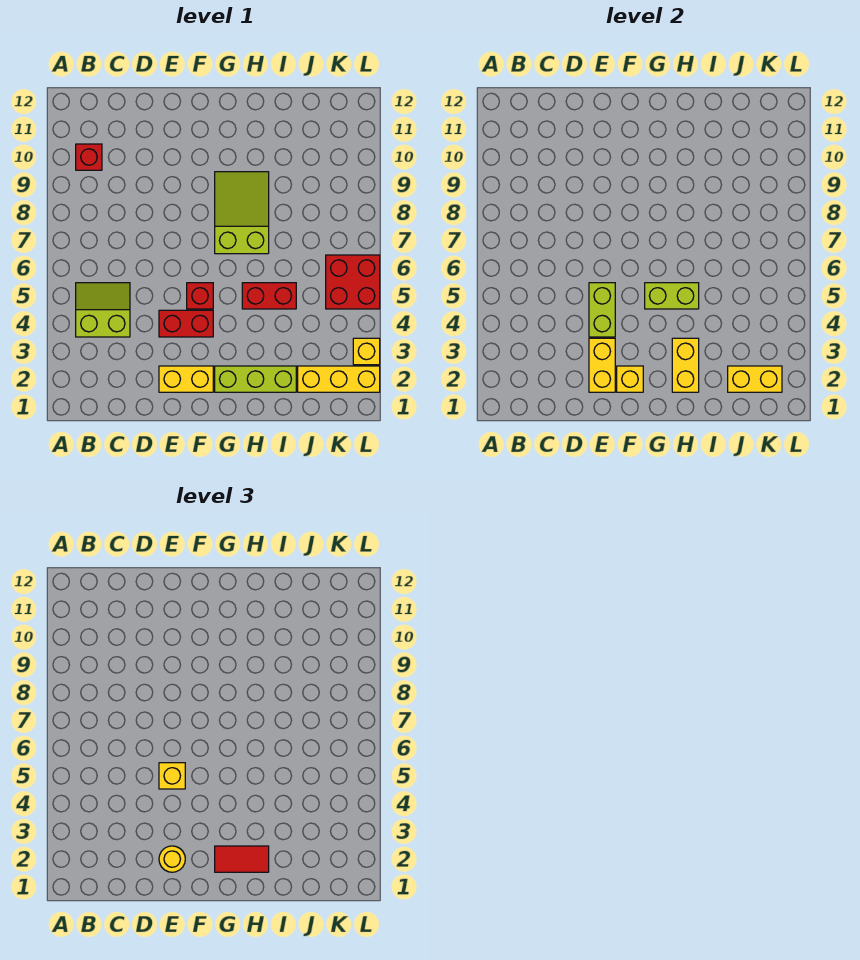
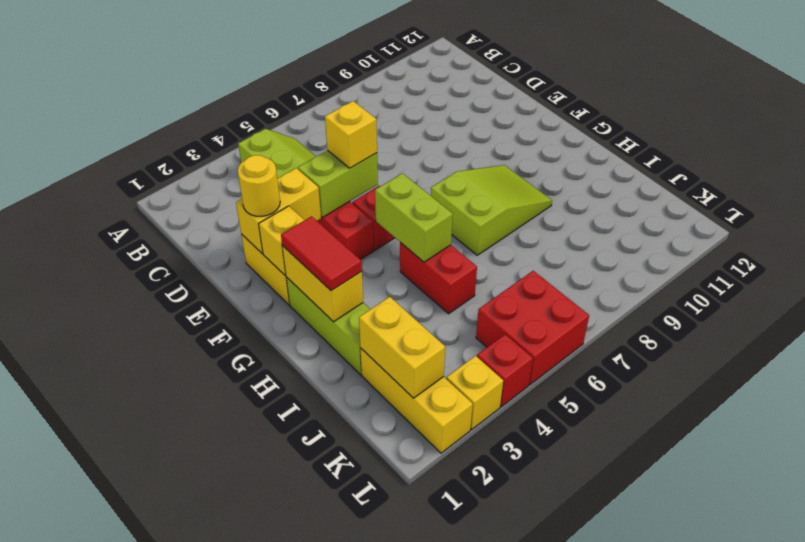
red brick B10 level 1 -> red brick L4 level 1
yellow brick H2:H3 level 2 -> yellow brick G2:H2 level 2

